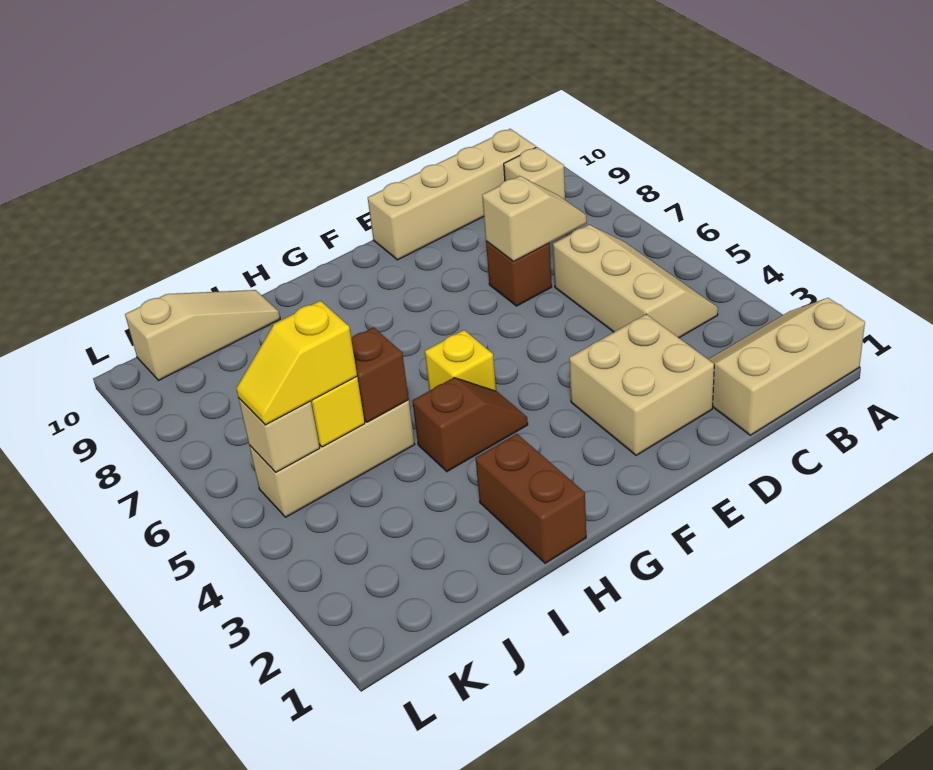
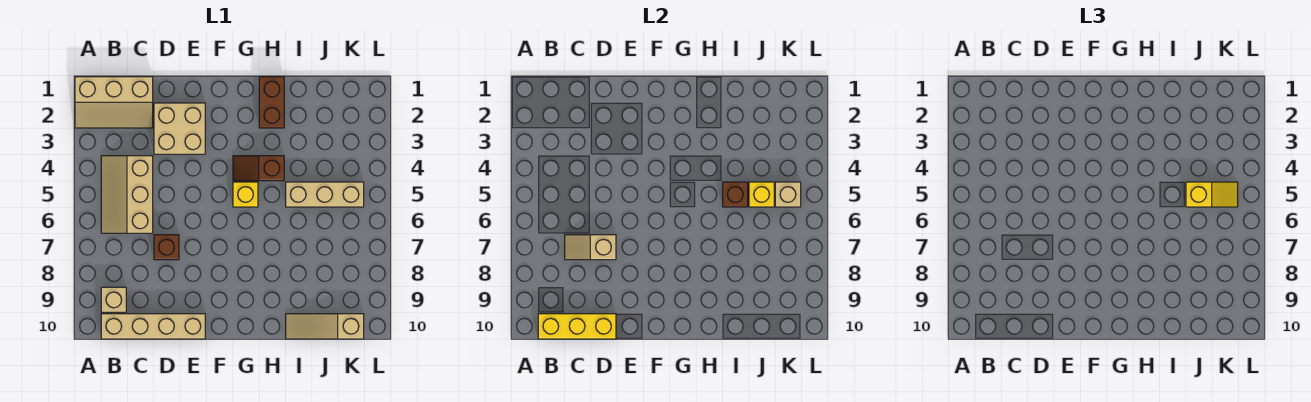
none -> yellow brick B10:D10 level 2

